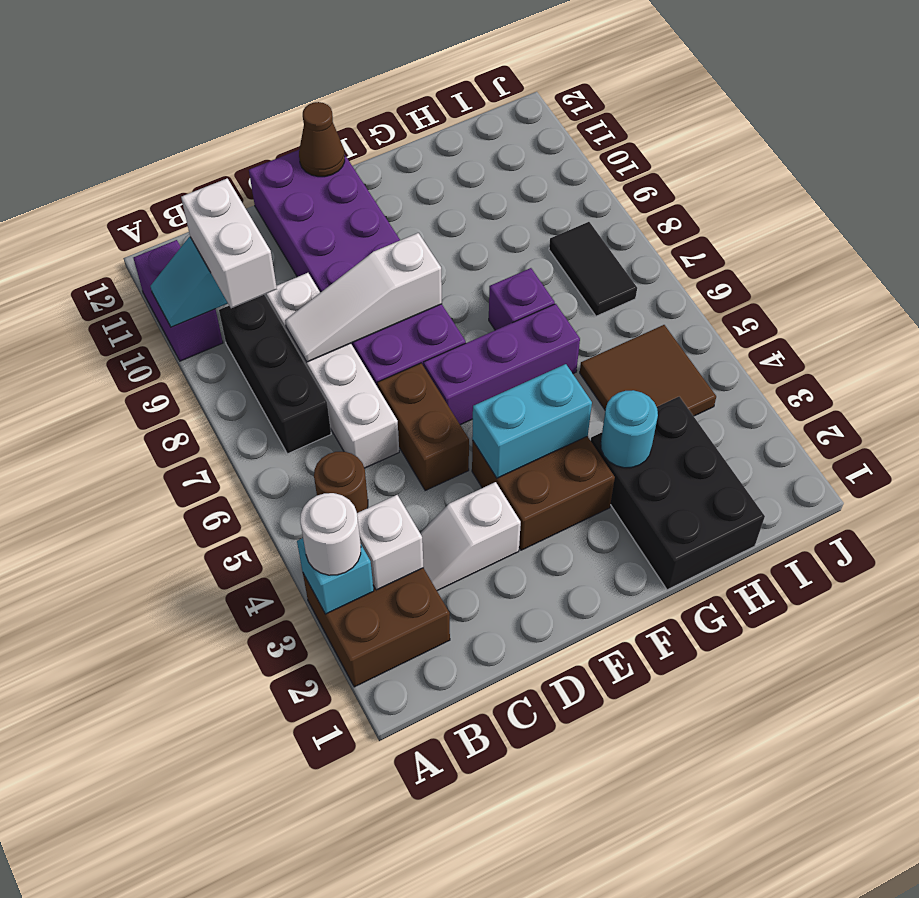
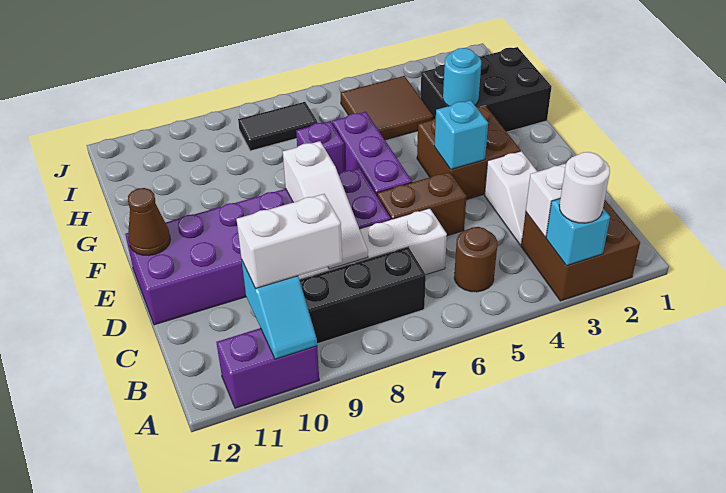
cyan brick E4:F4 level 2 -> cyan brick E4 level 2

